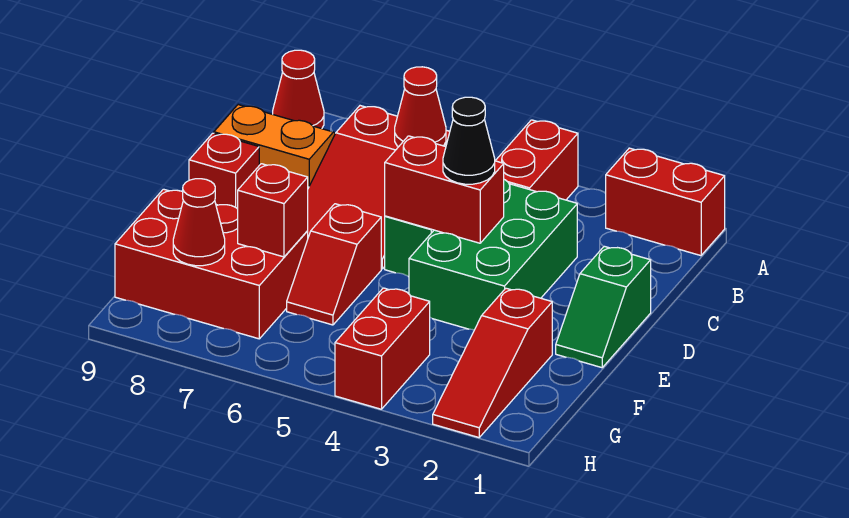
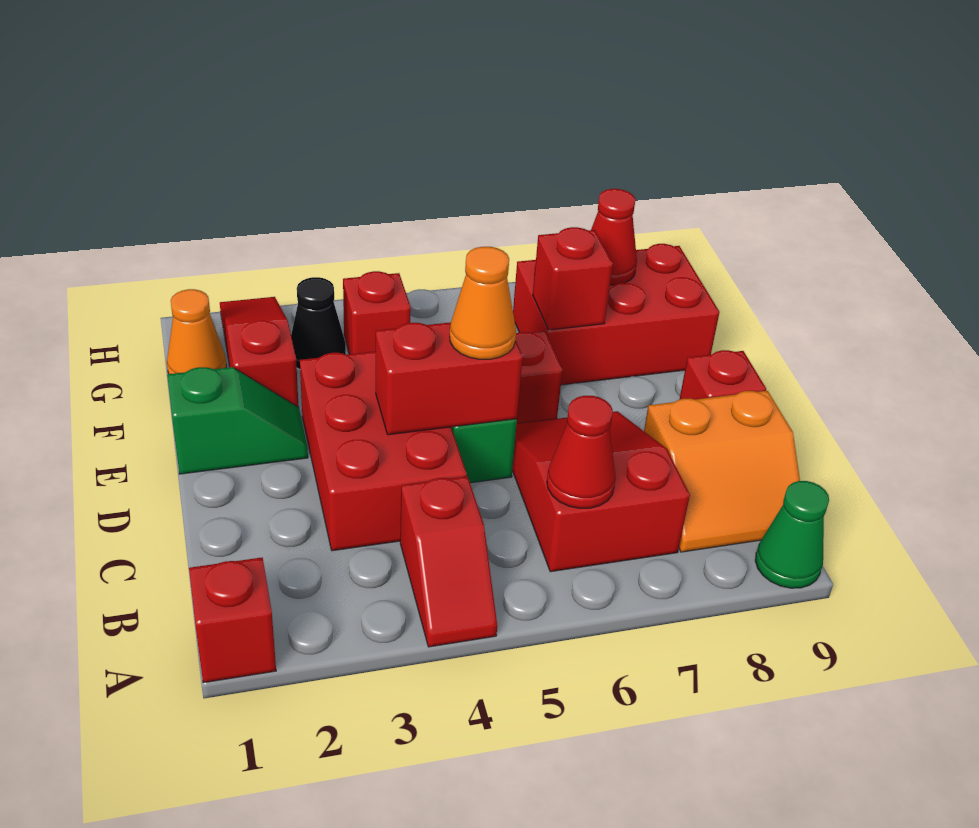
red brick A1:A2 level 1 -> red brick A1 level 1
red brick A4:B4 level 1 -> red slope A4:B4 level 1 top B
red cone A9 level 1 -> green cone A9 level 1
green brick C3:E4 level 1 -> red brick C3:E4 level 1
green slope D1:E1 level 1 top D -> green slope E1:E2 level 1 top 1
black cone D4 level 3 -> black cone G3 level 1
none -> orange cone D5 level 3
none -> orange cone G1 level 1
red brick G4:H4 level 1 -> red brick G4 level 1

